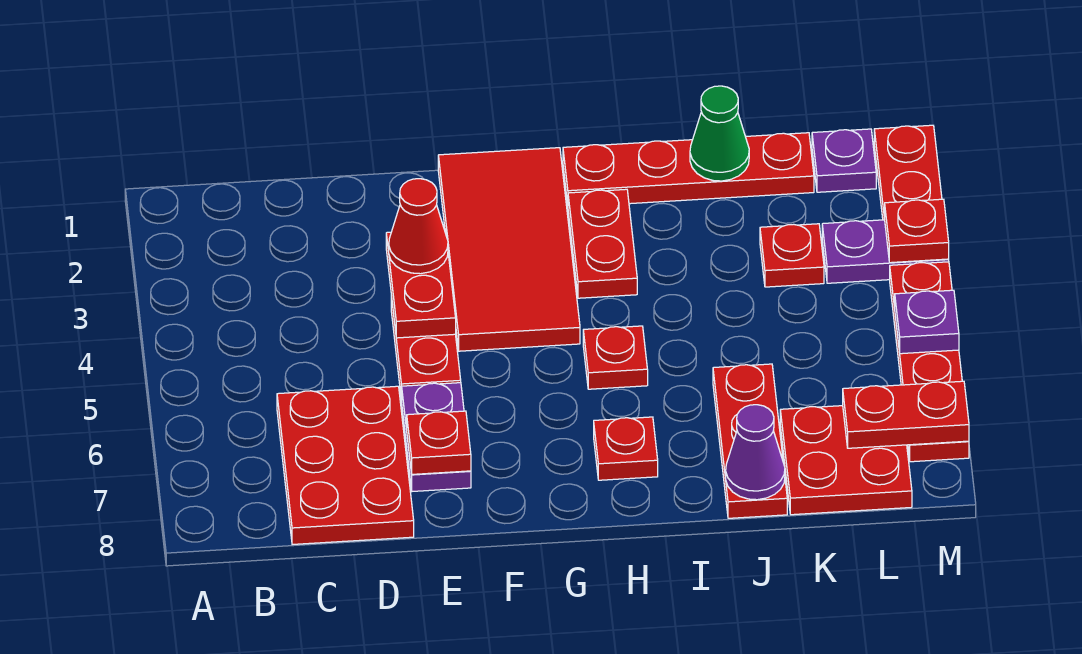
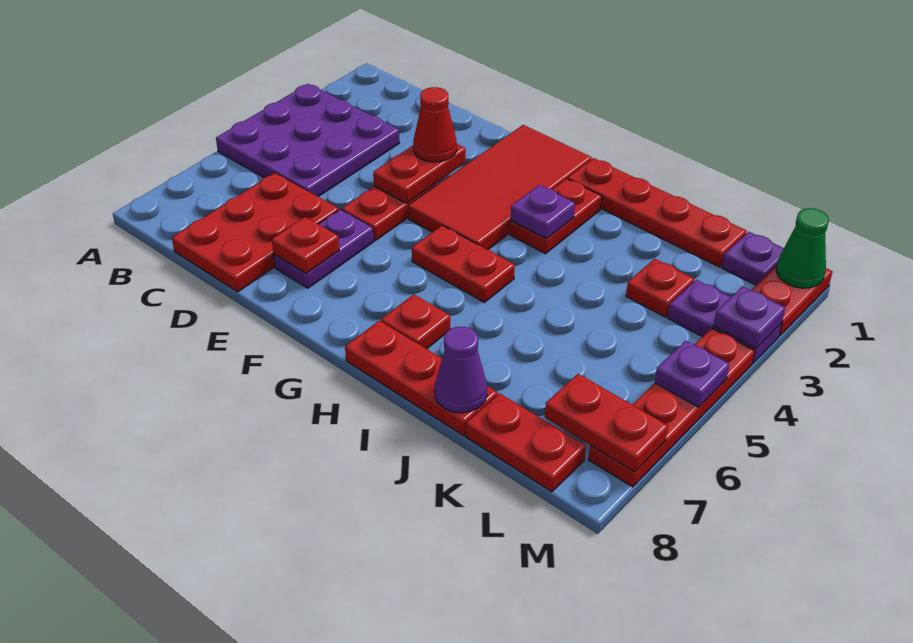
none -> purple plate A3:C5 level 1
none -> purple plate H3 level 2
red plate H5 level 1 -> red plate G5:H5 level 1
green cone J1 level 2 -> green cone M1 level 2
red plate J6:J8 level 1 -> red plate H8:J8 level 1
red plate K7:L8 level 1 -> red plate K8:L8 level 1
red plate M3 level 2 -> purple plate M3 level 2

